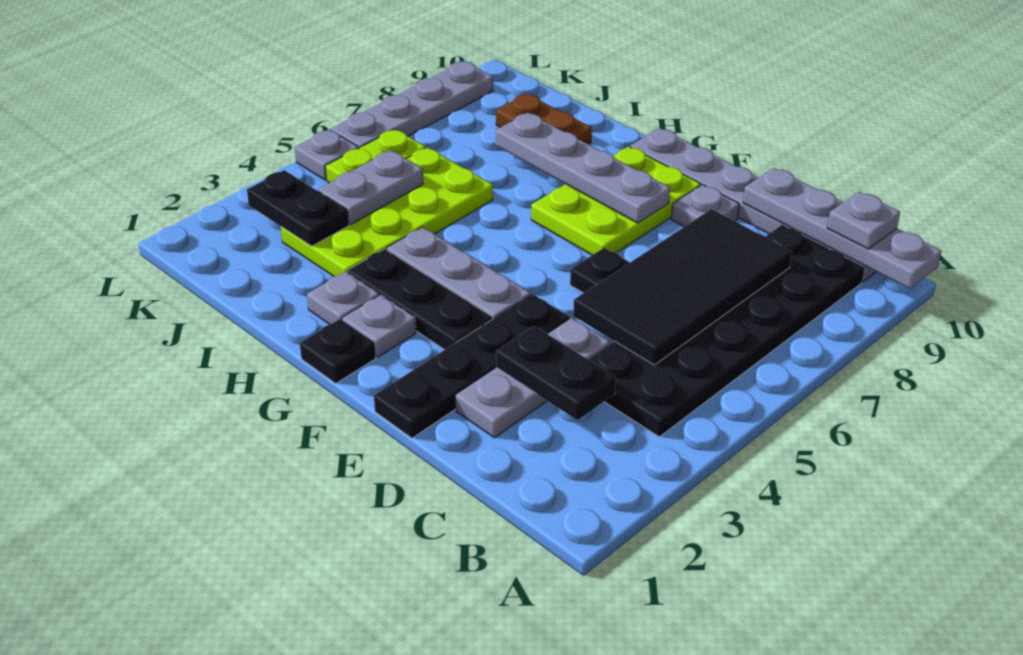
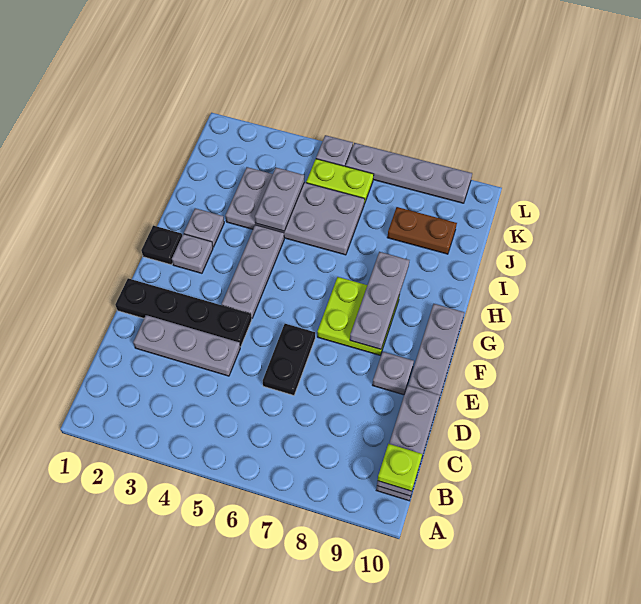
grey plate A10:D10 level 2 -> grey plate B10:D10 level 2
black plate B4:C9 level 1 -> none
grey plate B10 level 3 -> lime plate B10 level 3
black plate C3:D3 level 2 -> none
black tile C5:D8 level 2 -> none
black plate F3:H3 level 1 -> none
lime plate F7:G9 level 1 -> lime plate F7:G8 level 1
grey plate F8:I8 level 2 -> grey plate F8:H8 level 2
lime plate I3:J6 level 1 -> grey plate I3:J6 level 1
brown plate I9:J9 level 1 -> brown plate J8:J9 level 1
black plate J3:K3 level 2 -> none
grey plate J4:J5 level 2 -> grey plate I4:J4 level 2

